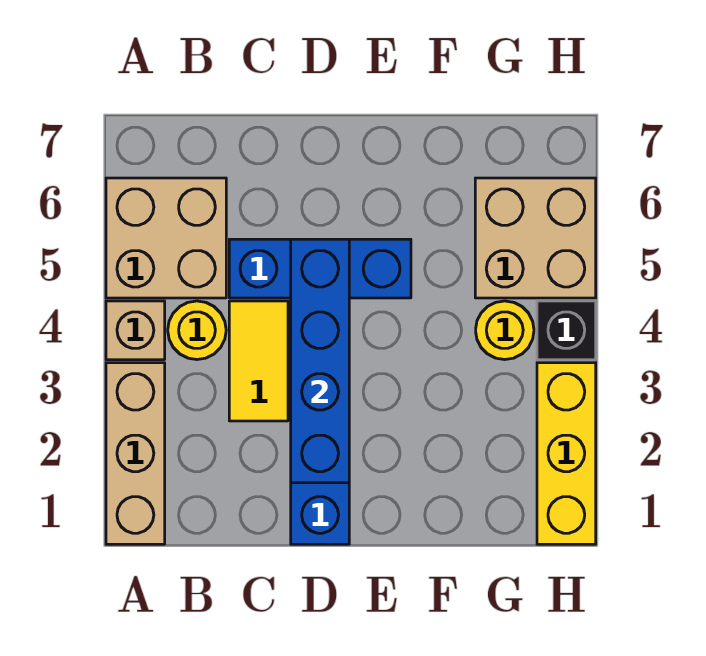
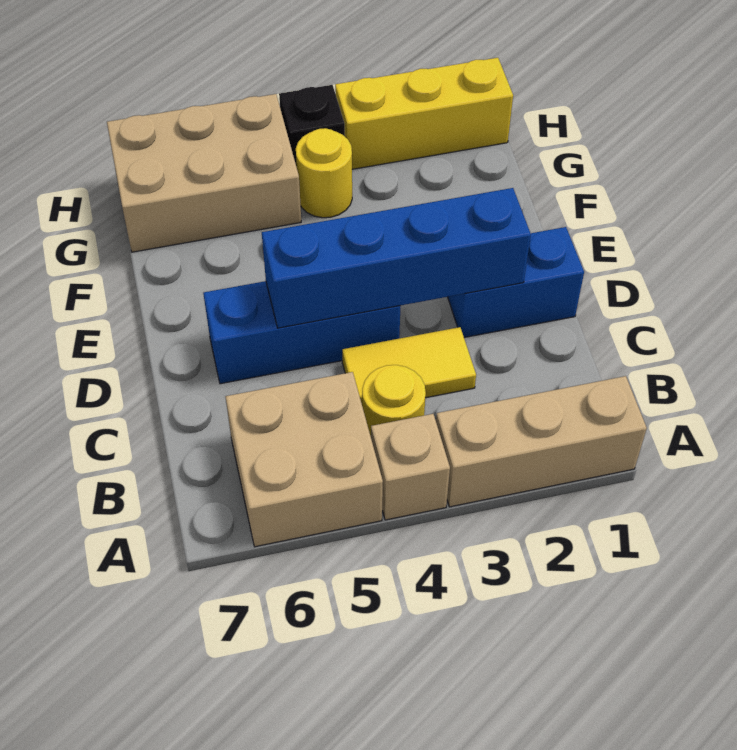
blue brick C5:E5 level 1 -> blue brick D4:D6 level 1
tan brick G5:H6 level 1 -> tan brick G5:H7 level 1

